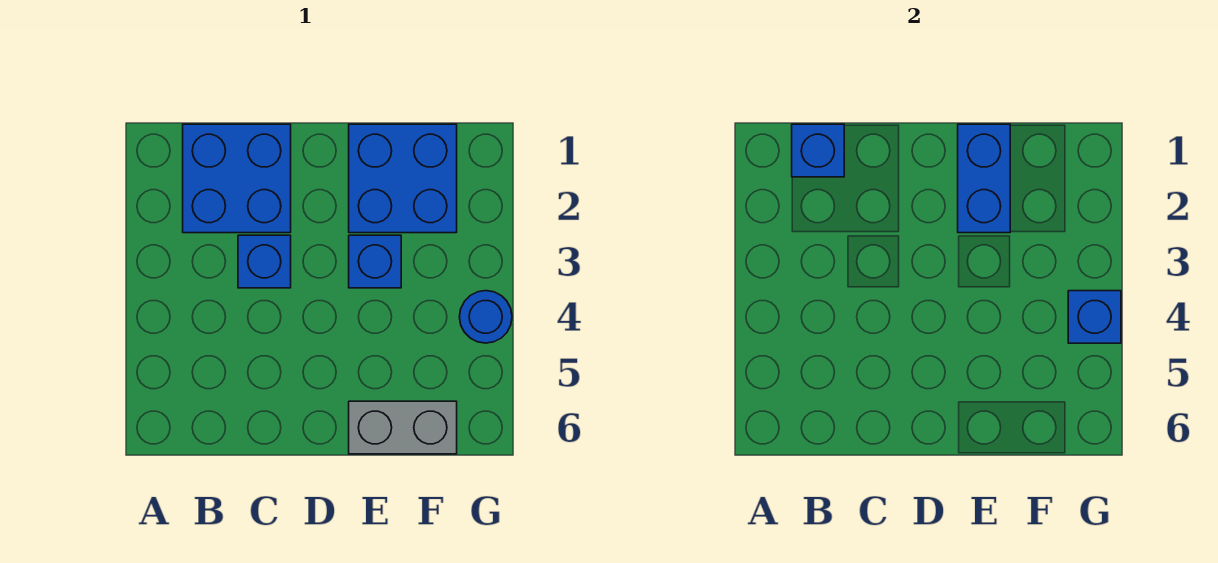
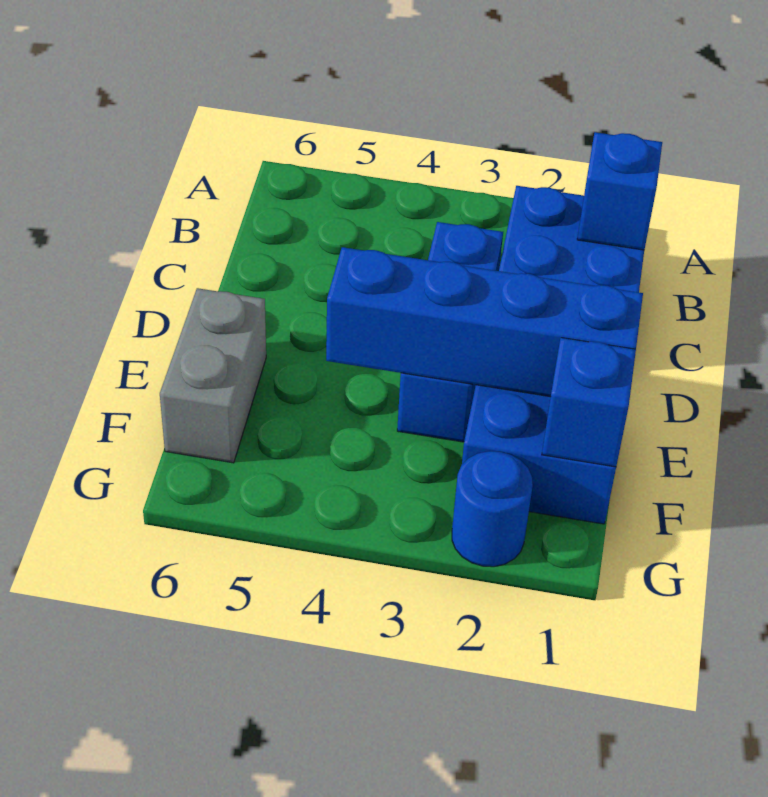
blue brick E1:E2 level 2 -> blue brick E1:E4 level 2
blue round brick G4 level 1 -> blue round brick G2 level 1
blue brick G4 level 2 -> blue brick F1 level 2

